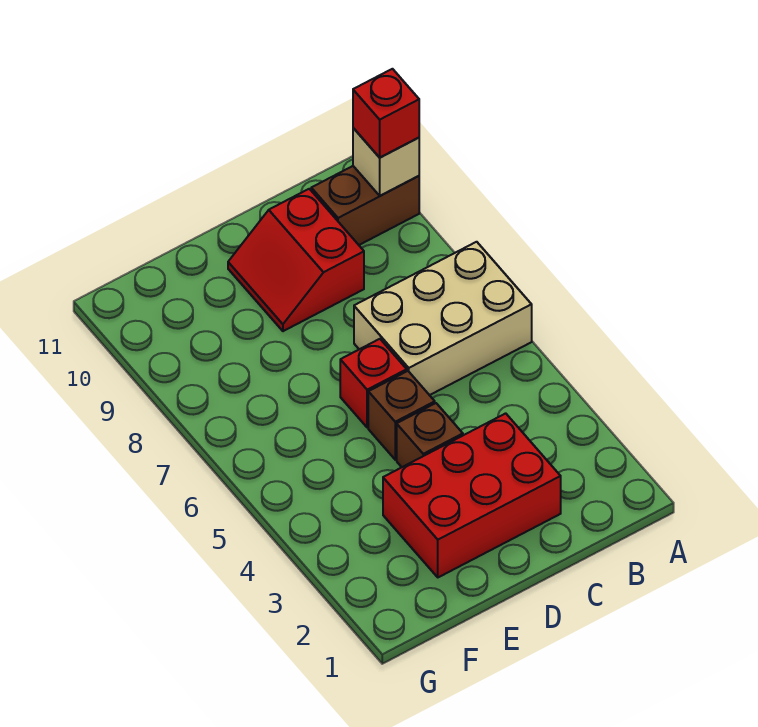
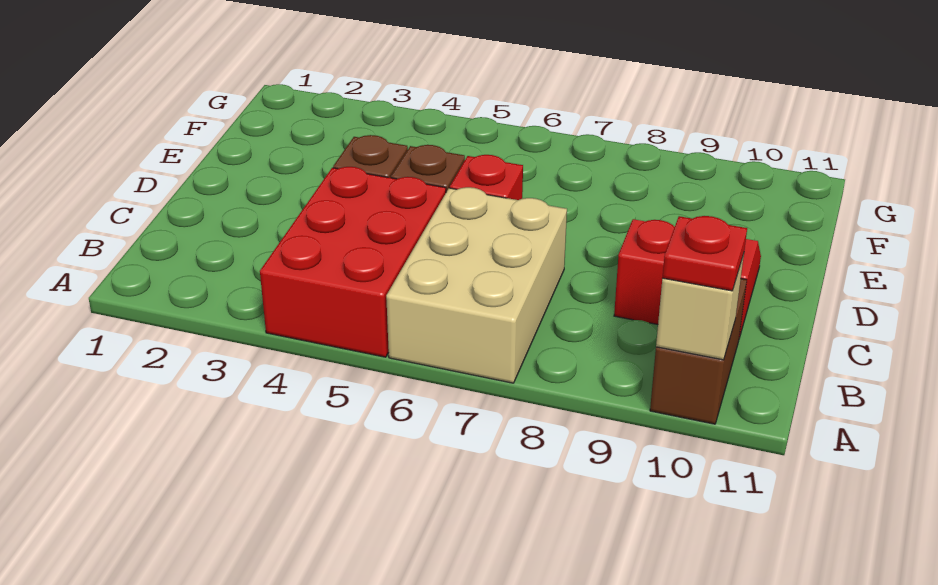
red brick A10 level 3 -> red plate A10 level 3
red brick C2:E3 level 1 -> red brick A4:C5 level 1

